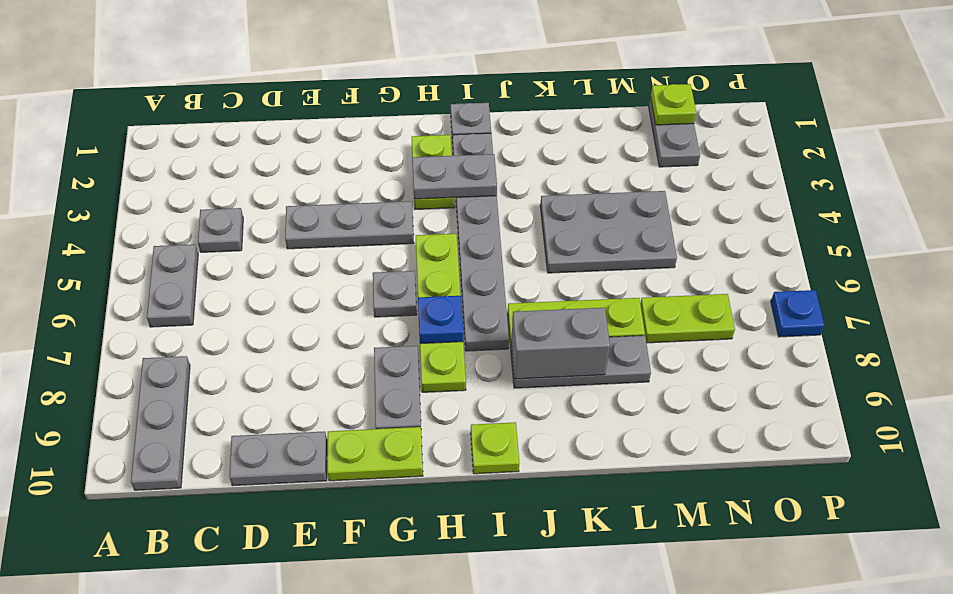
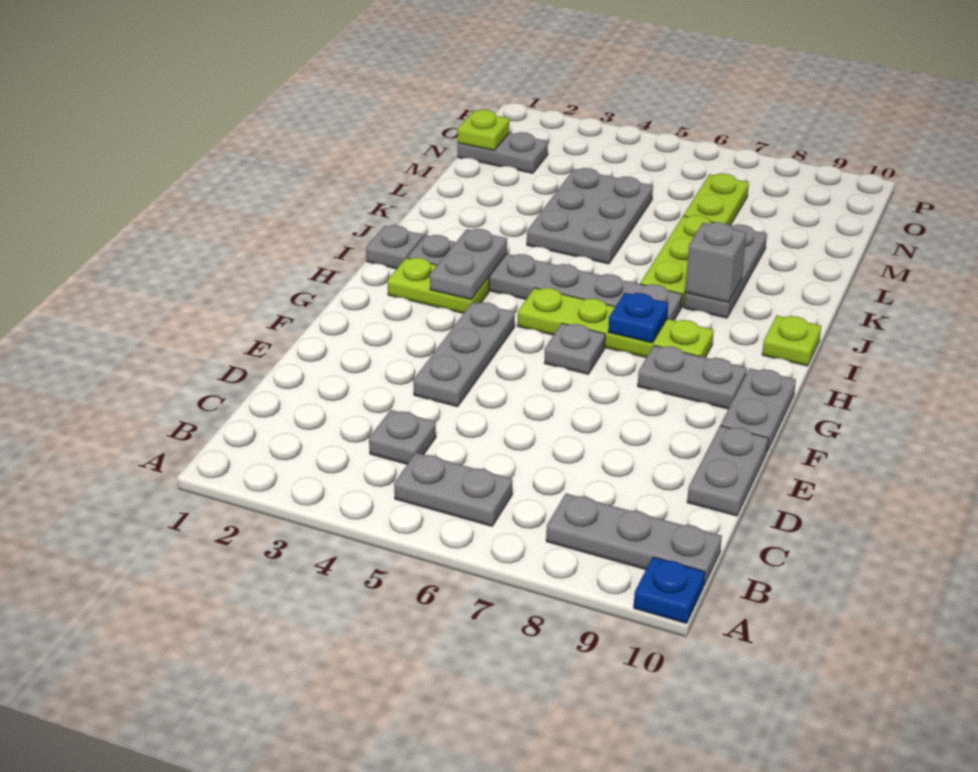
lime plate F10:G10 level 1 -> grey plate F10:G10 level 1
grey brick J8:K8 level 2 -> grey brick J8 level 2
blue plate P7 level 1 -> blue plate A10 level 1

